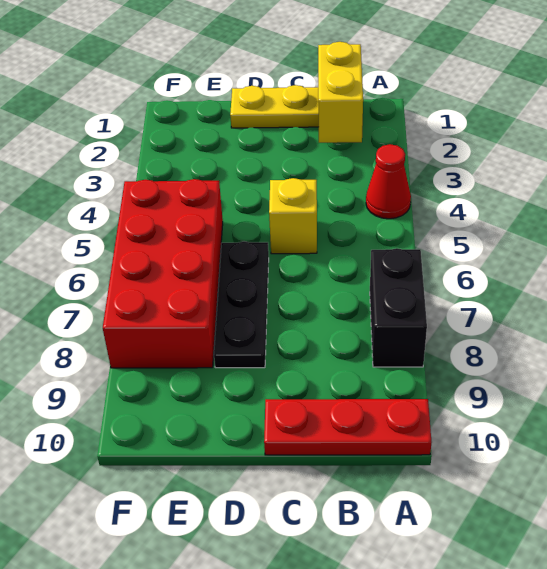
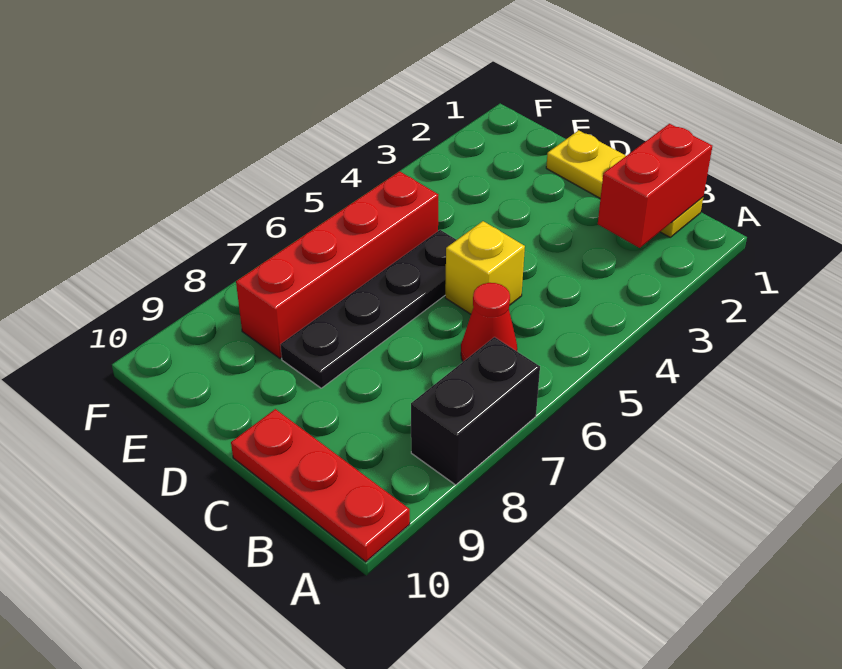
red cone A4 level 1 -> red cone B6 level 1
yellow brick B1:B2 level 2 -> red brick B1:B2 level 2
black plate D6:D8 level 1 -> black plate D5:D8 level 1
red brick E5:F8 level 1 -> red brick E5:E8 level 1

